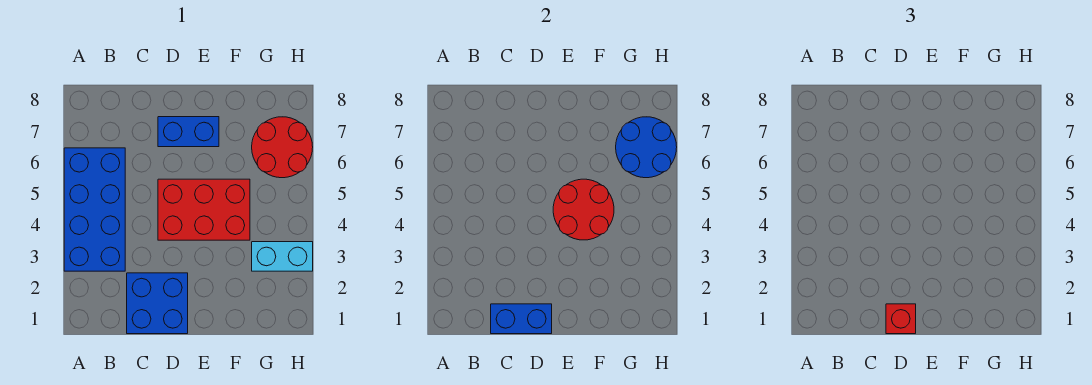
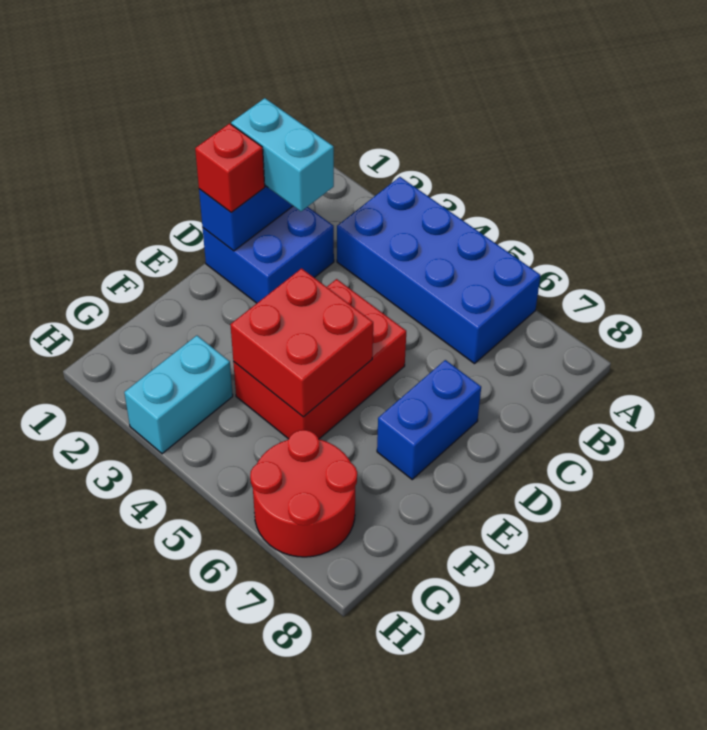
none -> cyan brick C1:C2 level 3
red round brick E4:F5 level 2 -> red brick E4:F5 level 2
blue round brick G6:H7 level 2 -> none

